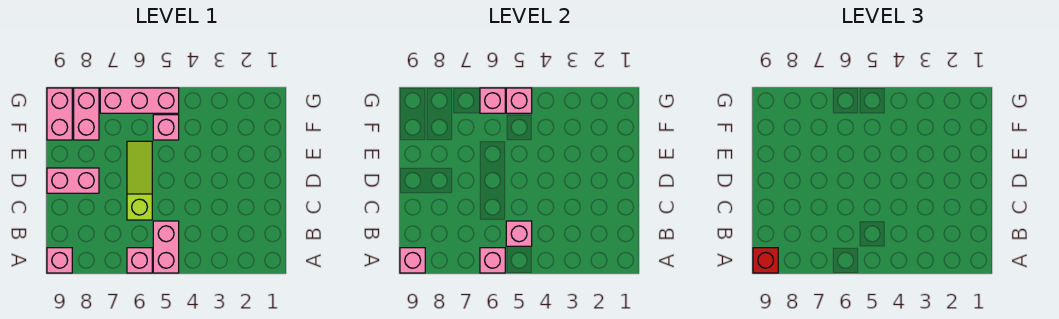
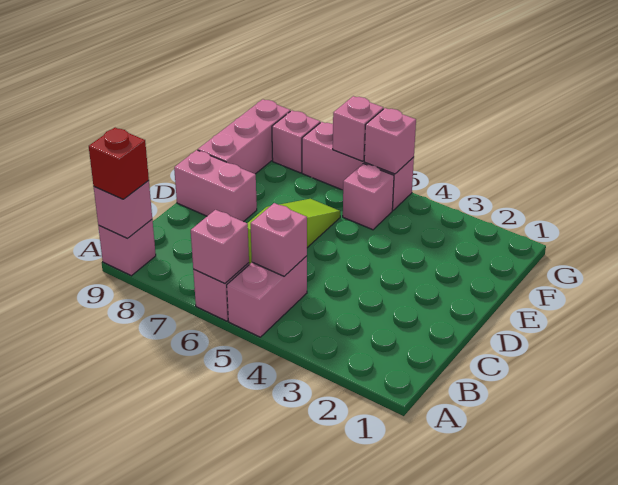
pink brick F8:G8 level 1 -> pink brick G8 level 1
pink brick F9:G9 level 1 -> pink brick E9:G9 level 1

